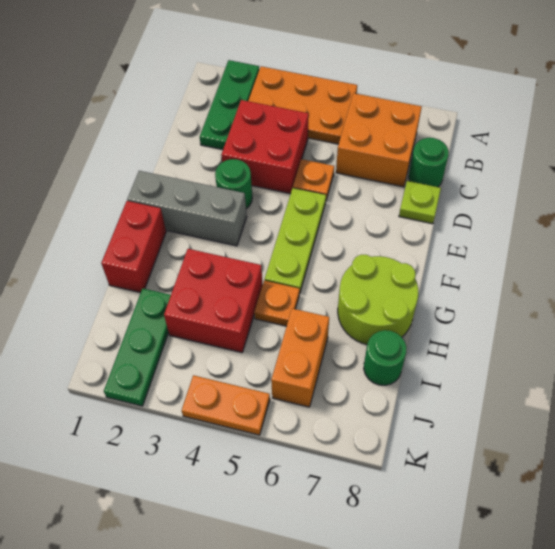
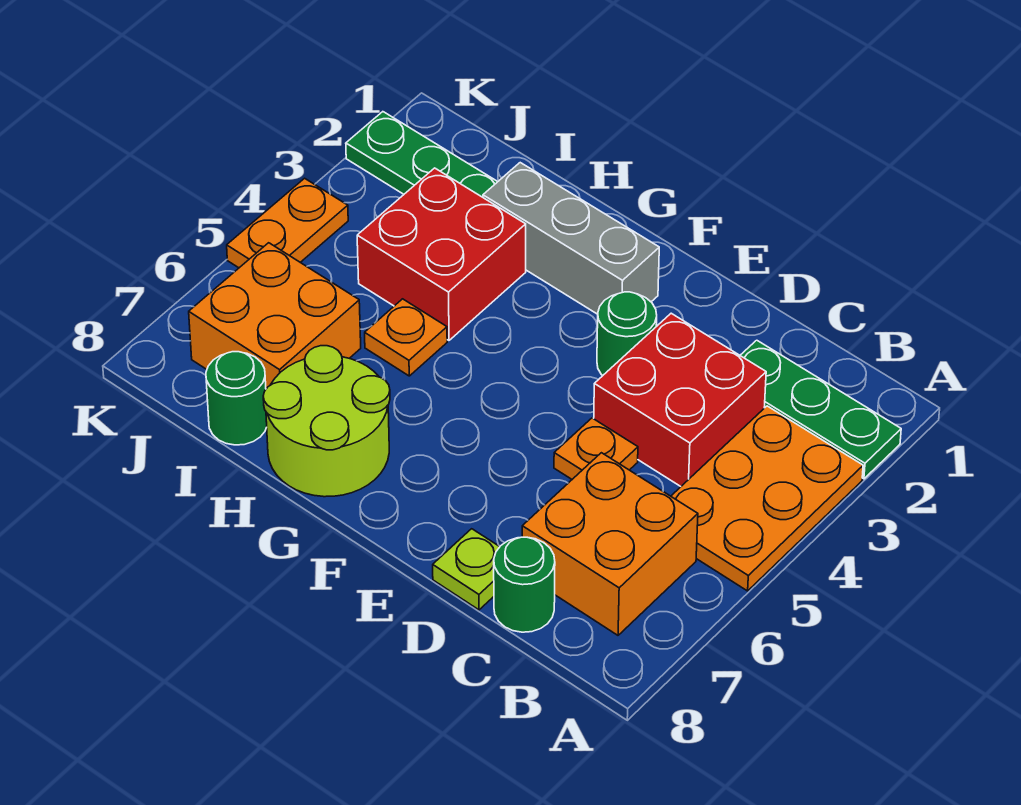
lime plate E5:G5 level 1 -> none
grey brick F1:F3 level 1 -> grey brick F2:H2 level 1
red brick G1:H1 level 1 -> none
orange brick I6:J6 level 1 -> orange brick I6:J7 level 1

